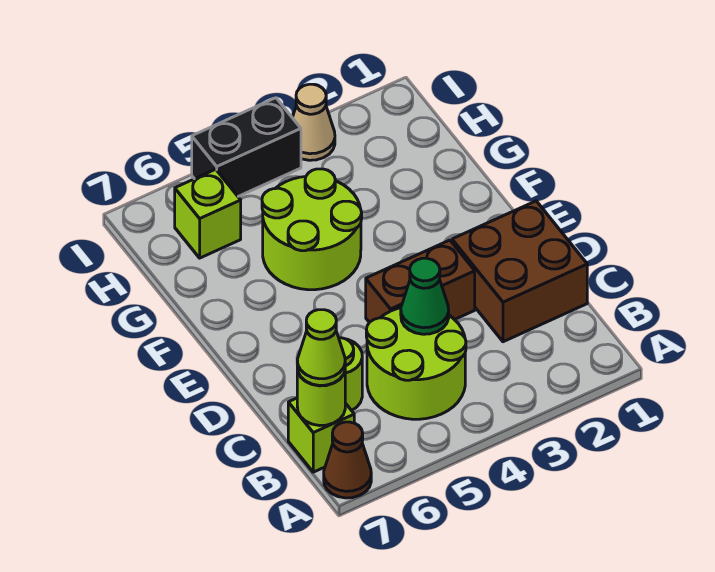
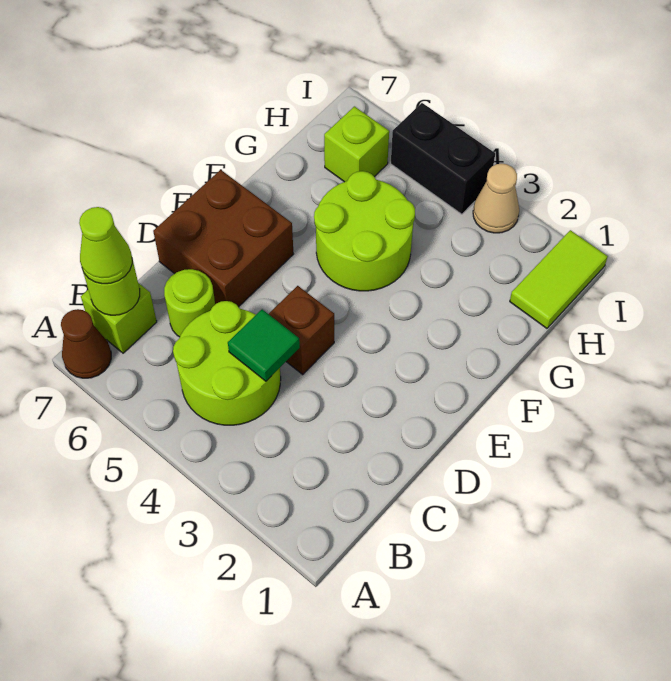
brown brick C1:D2 level 1 -> brown brick D6:E7 level 1
green cone C4 level 2 -> green tile C4 level 2
brown brick D3:D4 level 1 -> brown brick D4 level 1
none -> lime tile H1:I1 level 1

